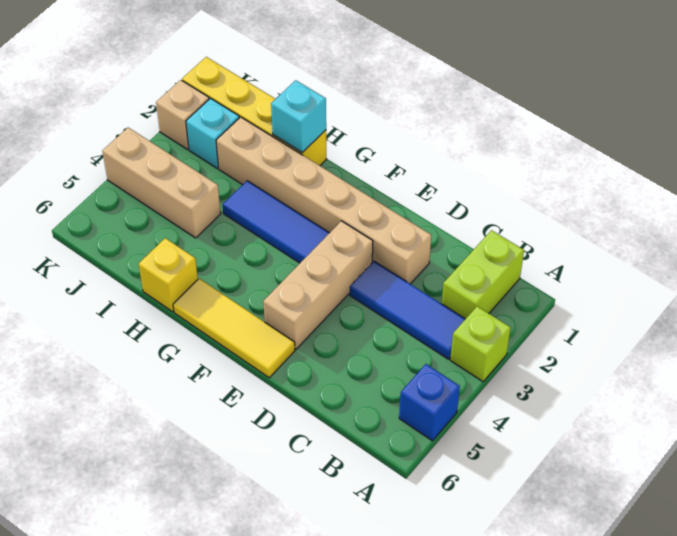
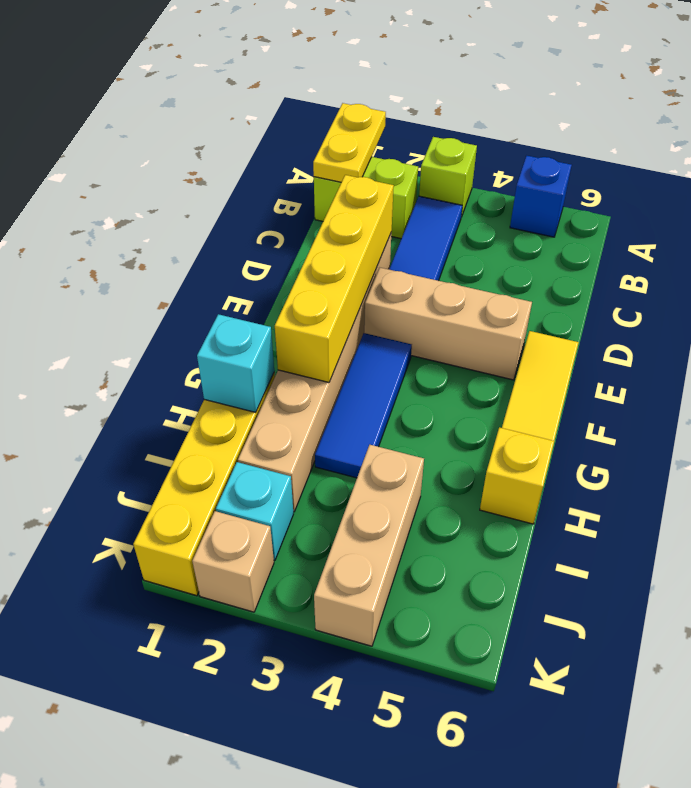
none -> yellow plate A1:B1 level 2
none -> yellow brick D2:G2 level 2

